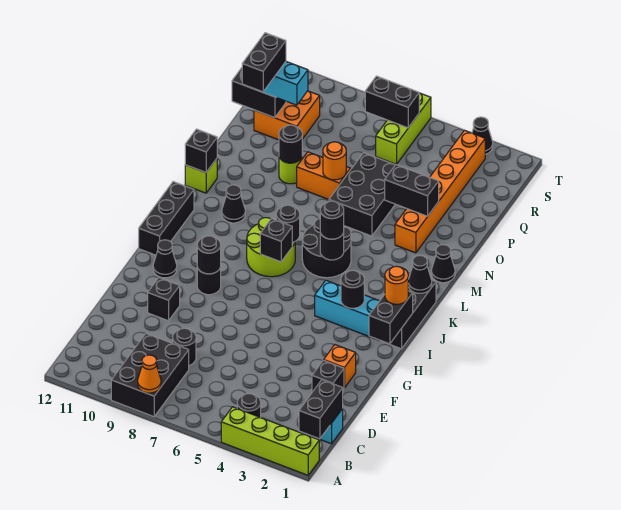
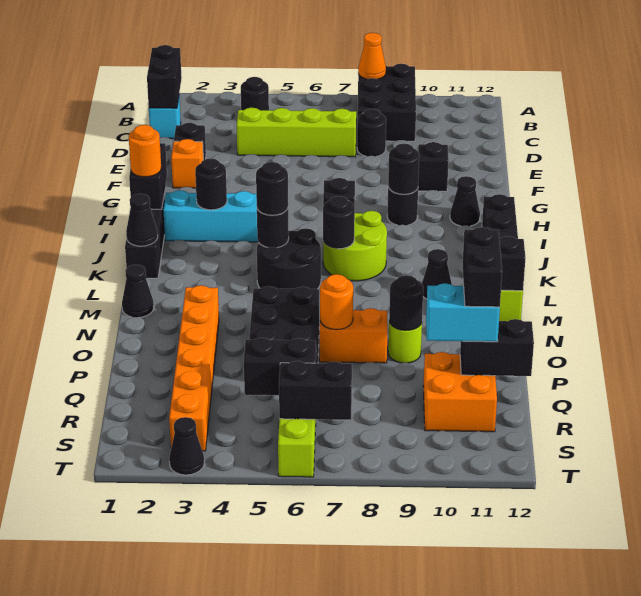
lime brick A1:A4 level 1 -> lime brick D4:D7 level 1
black brick O3:O4 level 2 -> black brick R5:R6 level 2

